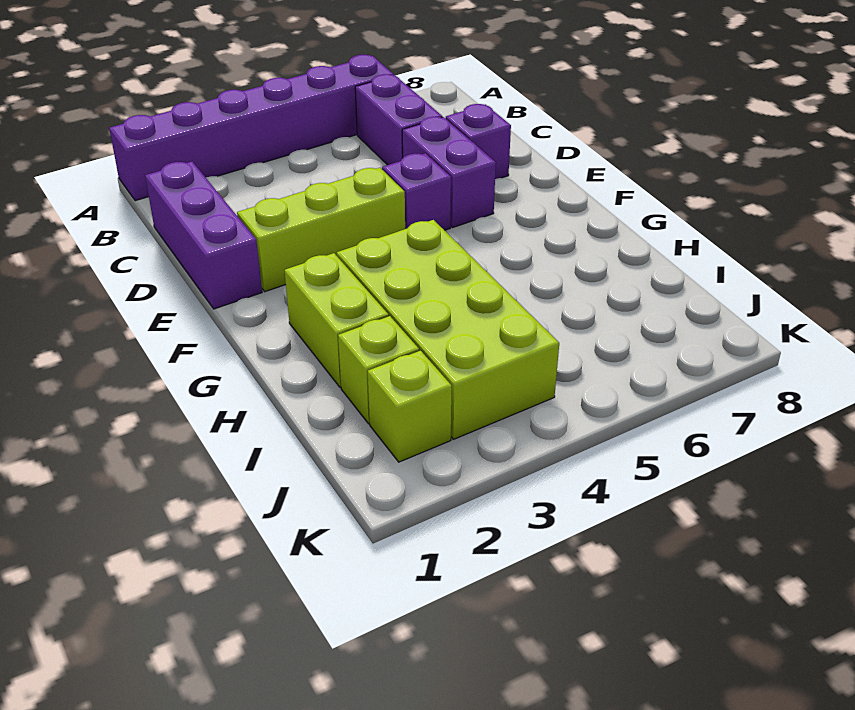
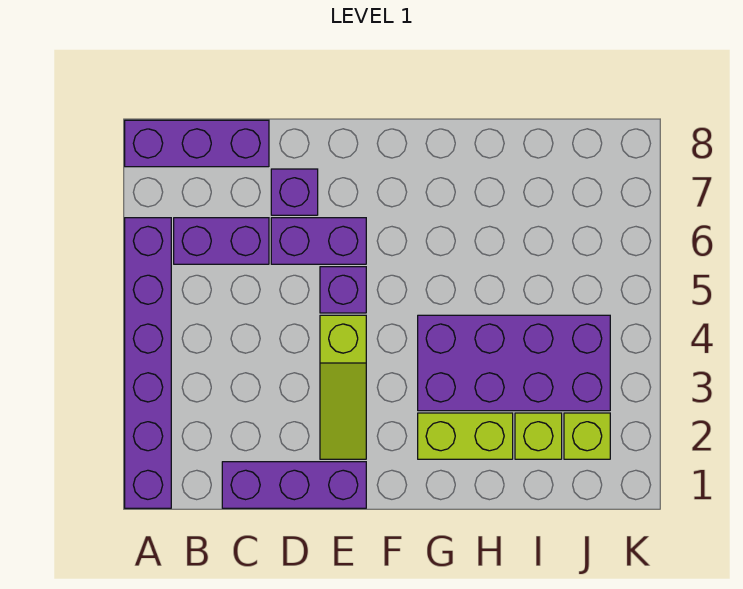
none -> purple brick A8:C8 level 1
lime brick E2:E4 level 1 -> lime slope E2:E4 level 1 top 4
lime brick G3:J4 level 1 -> purple brick G3:J4 level 1

